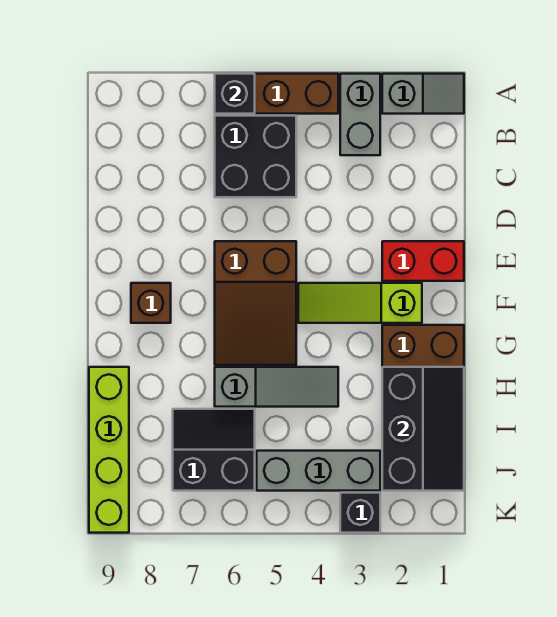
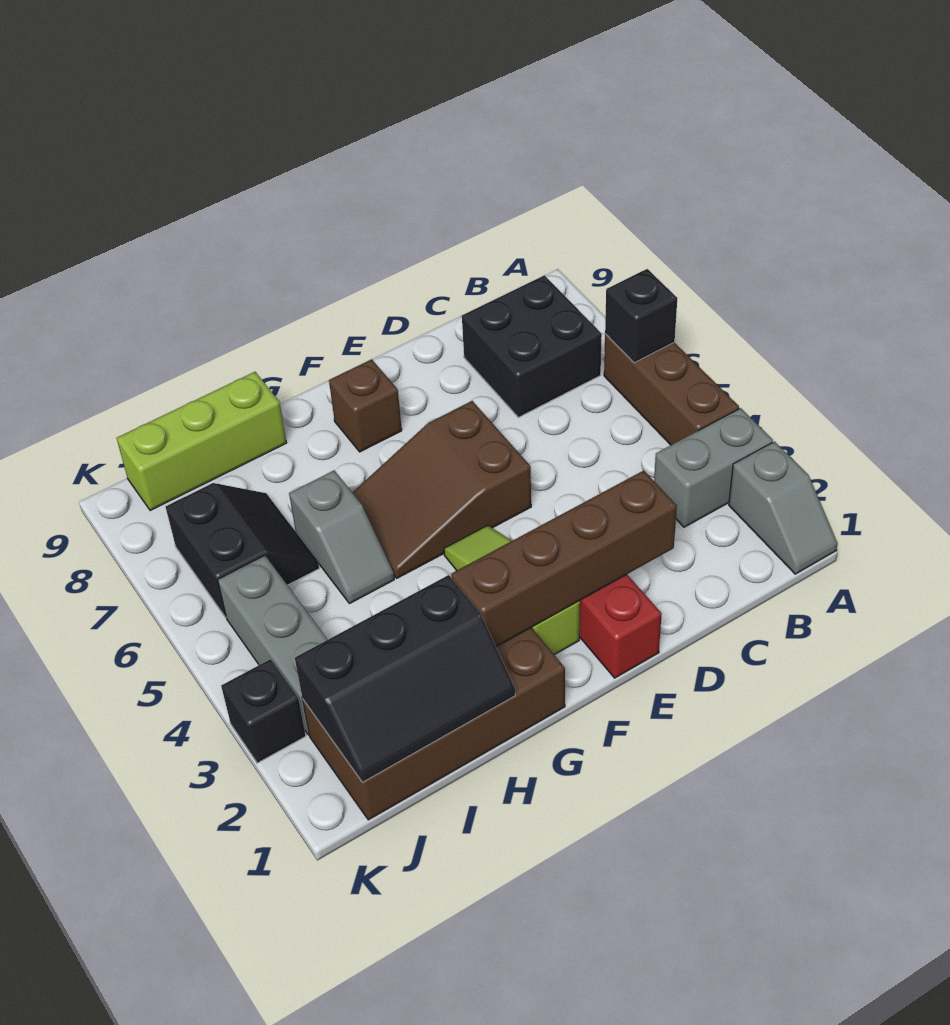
black brick B5:C6 level 1 -> black brick B7:C8 level 1
none -> brown brick D2:G2 level 2
grey slope H4:H6 level 1 top 6 -> grey slope H5:H6 level 1 top 6
lime brick H9:K9 level 1 -> lime brick H9:J9 level 1

